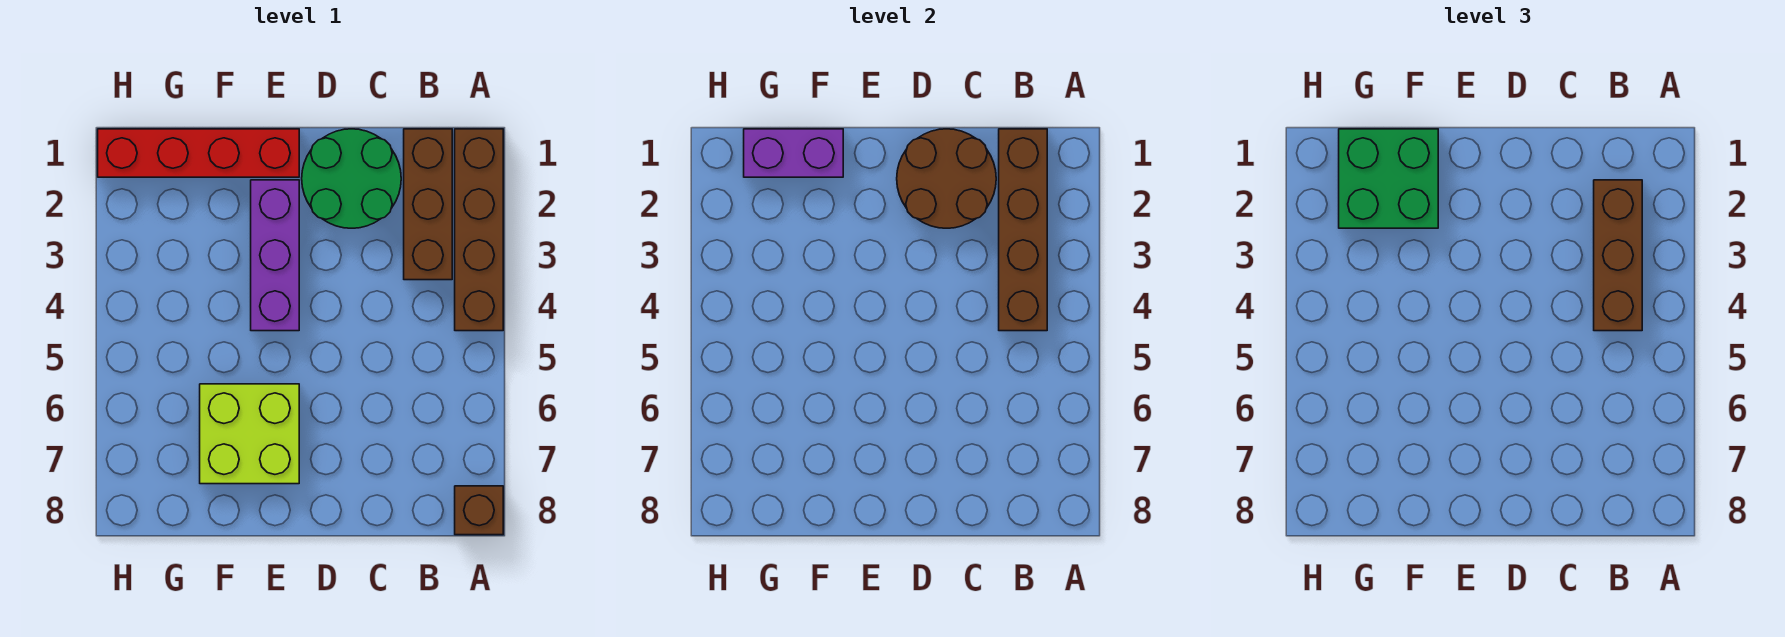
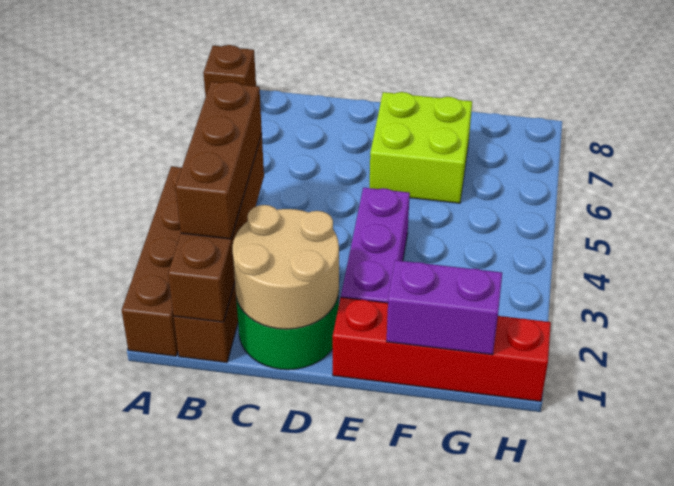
brown round brick C1:D2 level 2 -> tan round brick C1:D2 level 2
green brick F1:G2 level 3 -> none

